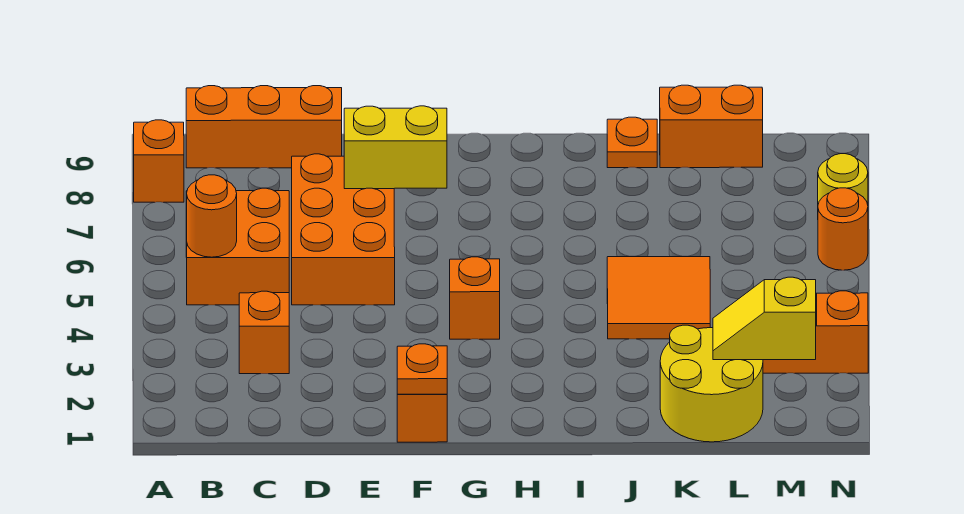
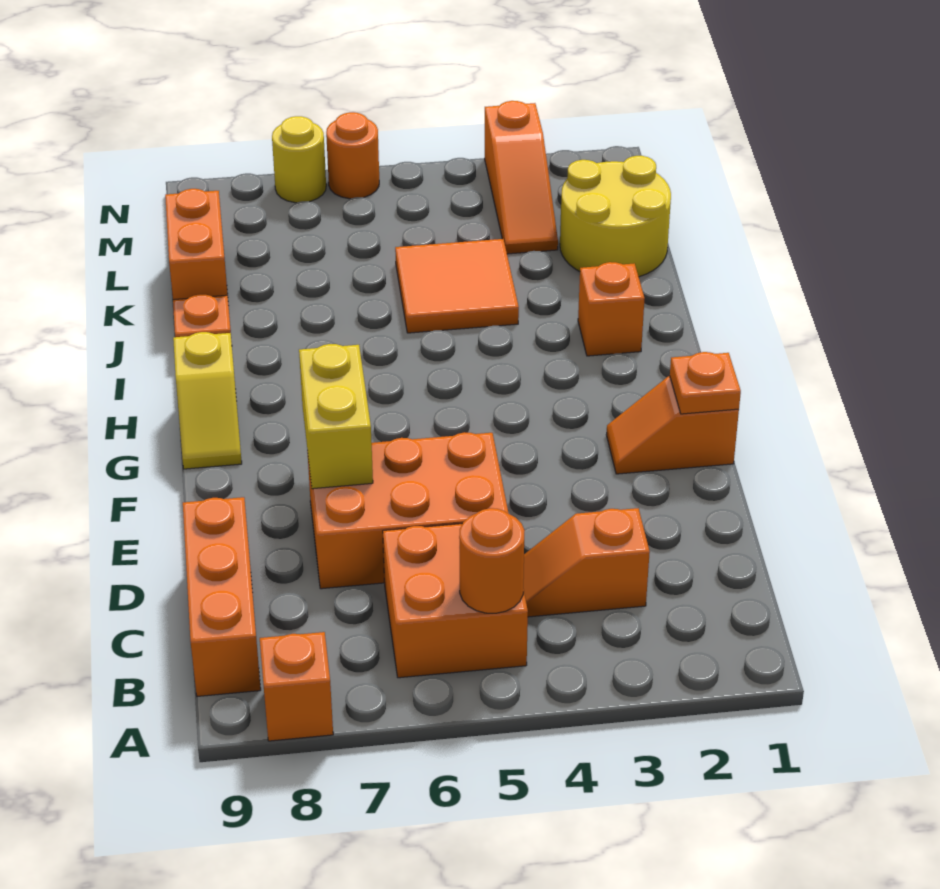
orange brick G4 level 1 -> orange brick I2 level 1
yellow slope L2:M2 level 2 top M -> yellow slope G9:H9 level 1 top H

